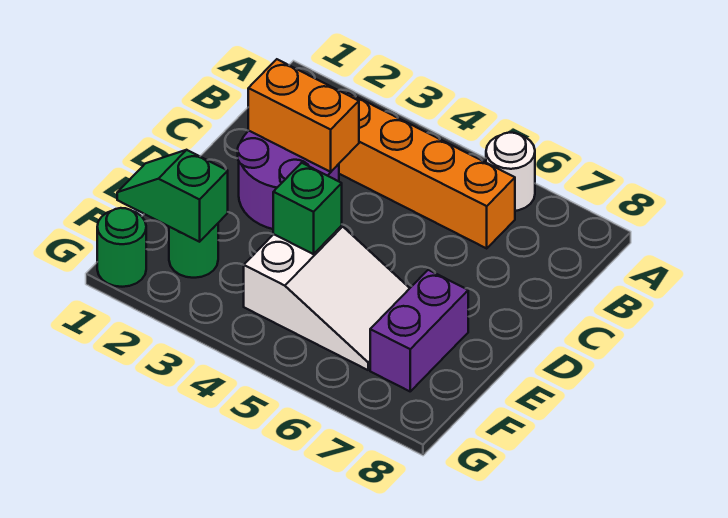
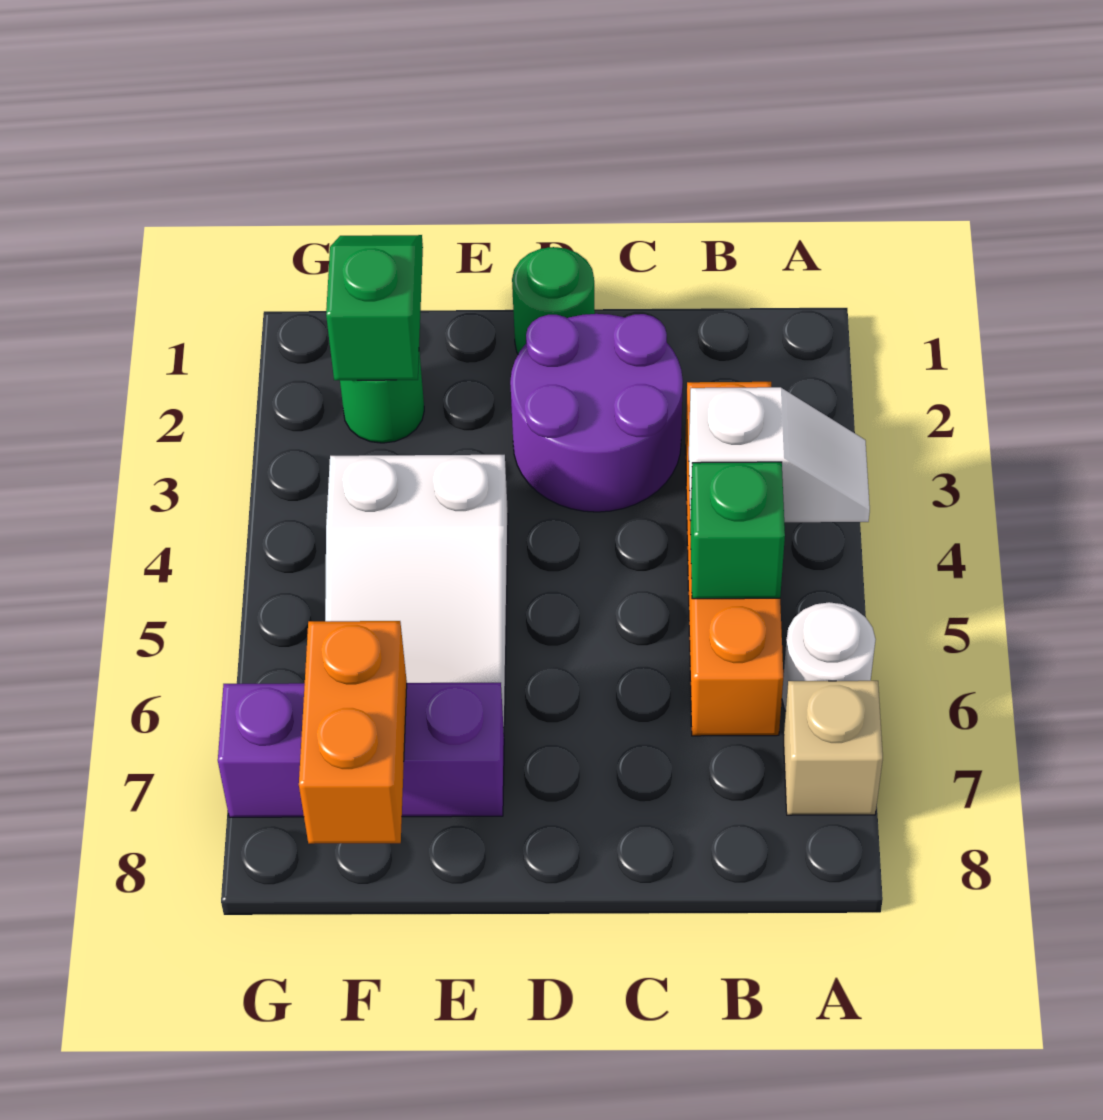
none -> white slope A4:B4 level 2 top B
none -> tan brick A7 level 1
orange brick C2:C3 level 2 -> orange brick F7:F8 level 2
green brick E4 level 2 -> green brick B5 level 2
purple brick E7:F7 level 1 -> purple brick E7:G7 level 1
green round brick G1 level 1 -> green round brick D1 level 1

